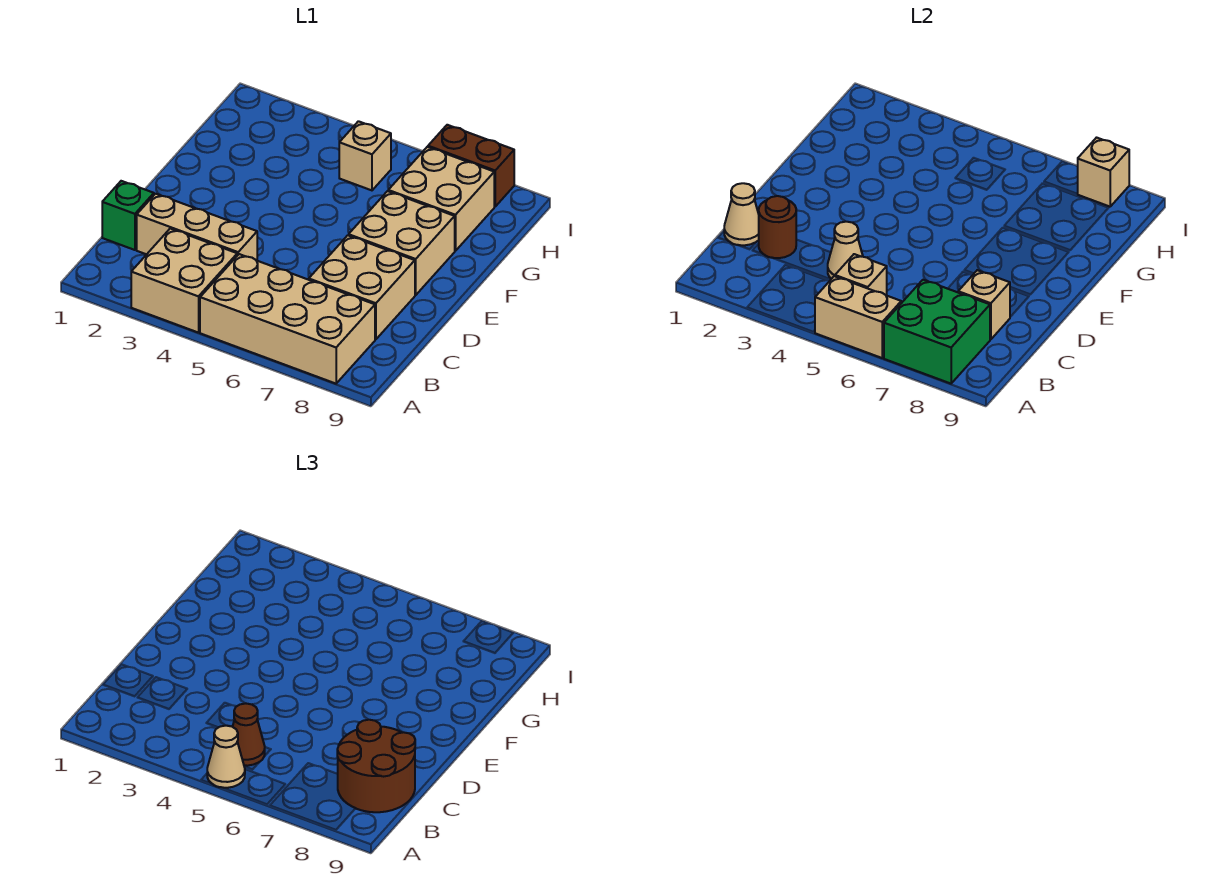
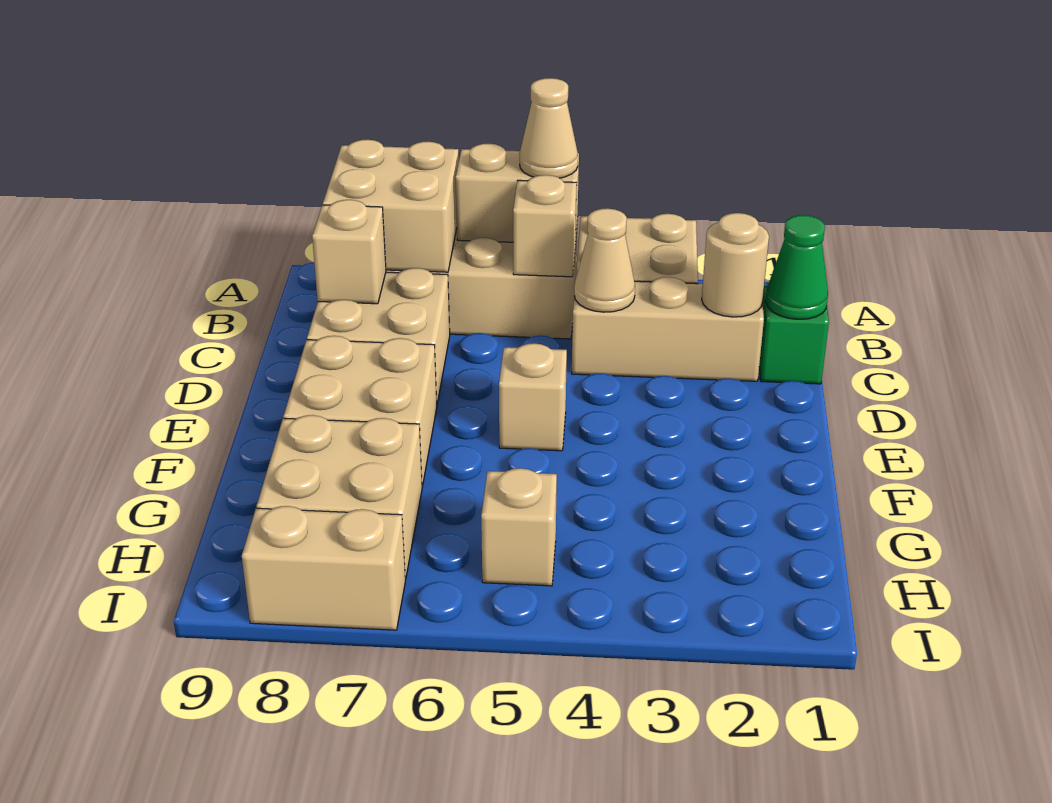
green brick A7:B8 level 2 -> tan brick A7:B8 level 2
brown cone B5 level 3 -> none
brown round brick B8:C9 level 3 -> none
tan cone C1 level 2 -> green cone C1 level 2
brown round brick C2 level 2 -> tan round brick C2 level 2
brown brick I7:I8 level 1 -> tan brick I7:I8 level 1
tan brick I8 level 2 -> tan brick E5 level 1

